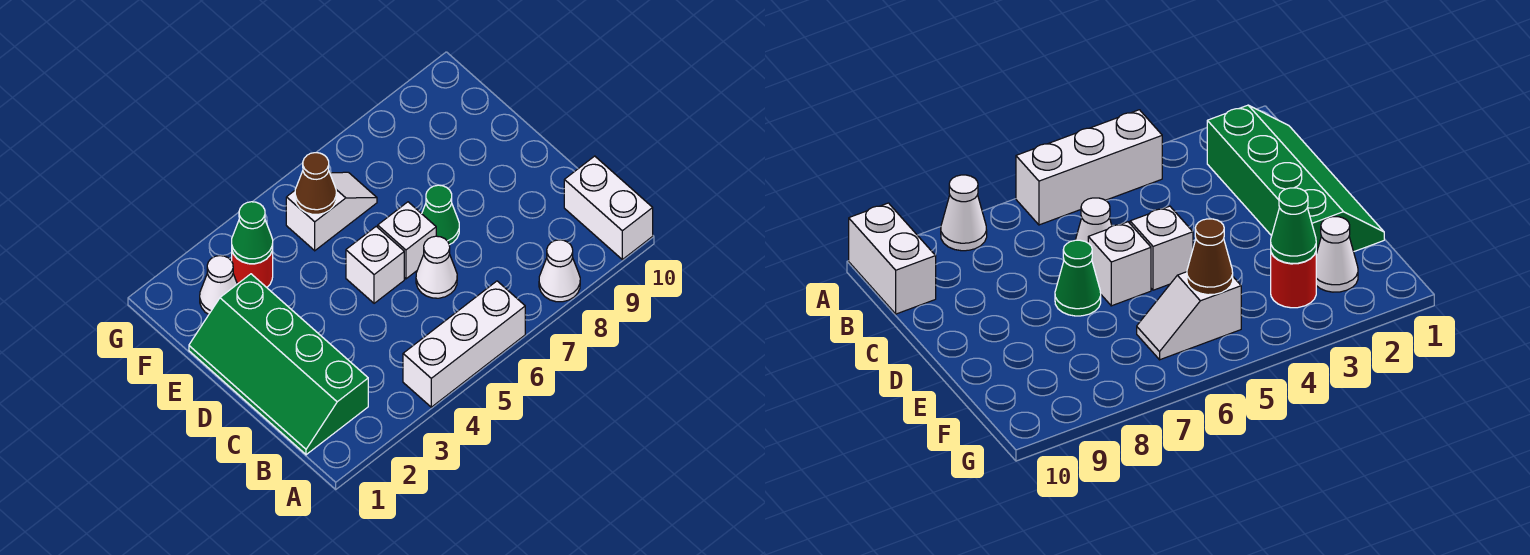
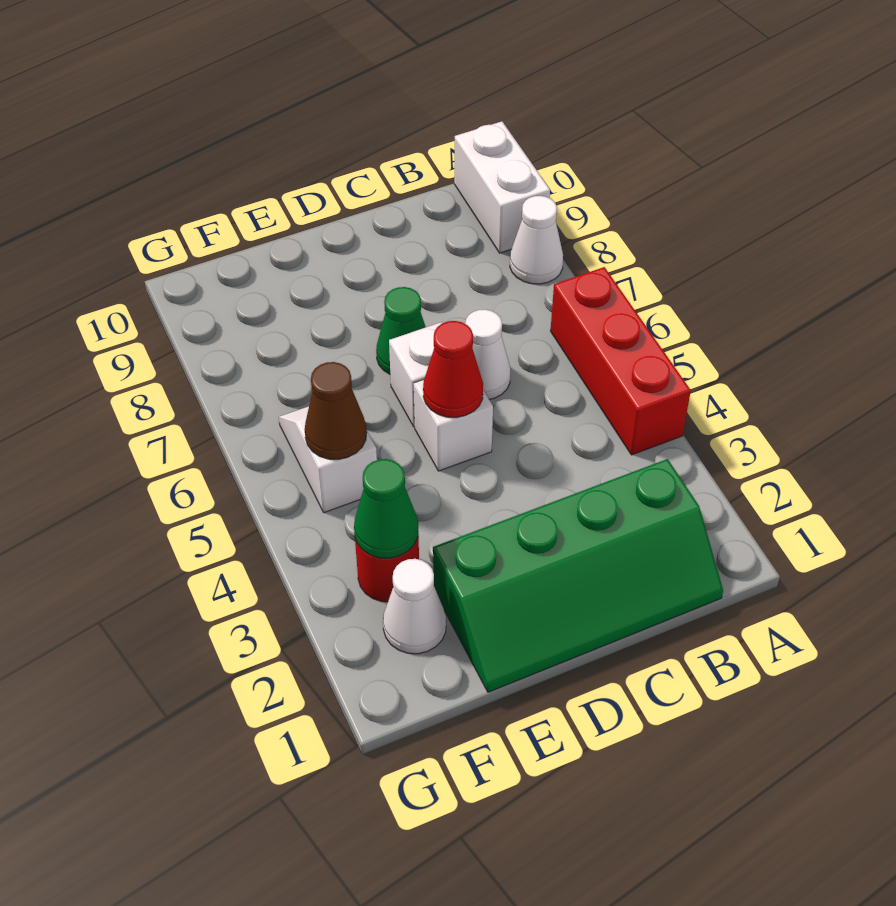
white brick A4:A6 level 1 -> red brick A4:A6 level 1
white brick A10:B10 level 1 -> white brick A9:A10 level 1
none -> red cone D5 level 2

